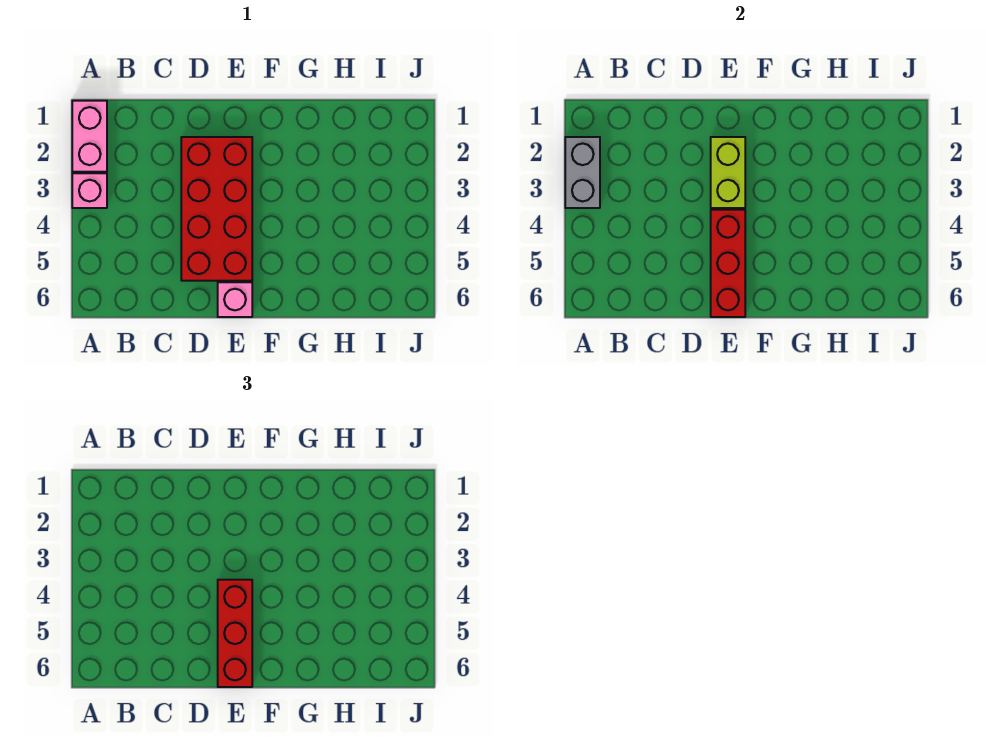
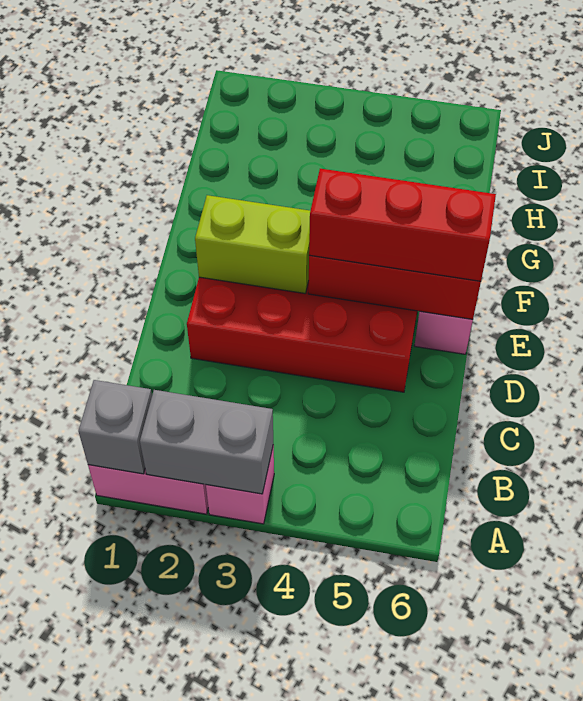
none -> grey brick A1 level 2

